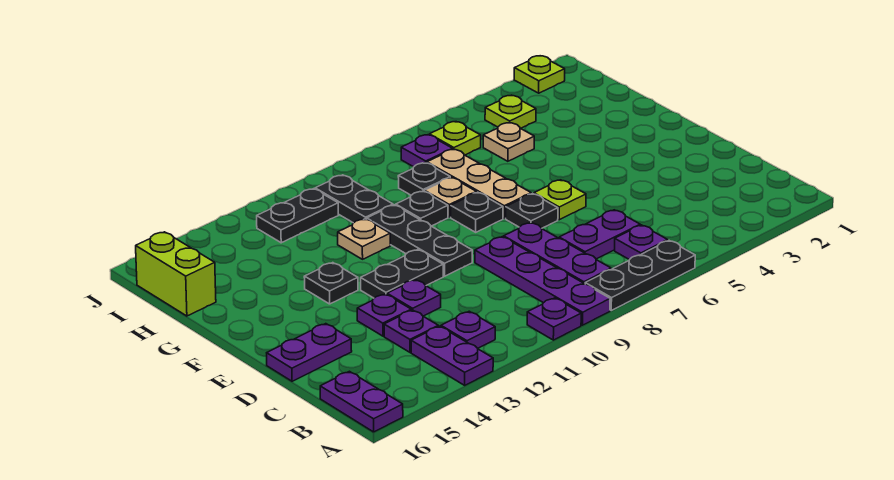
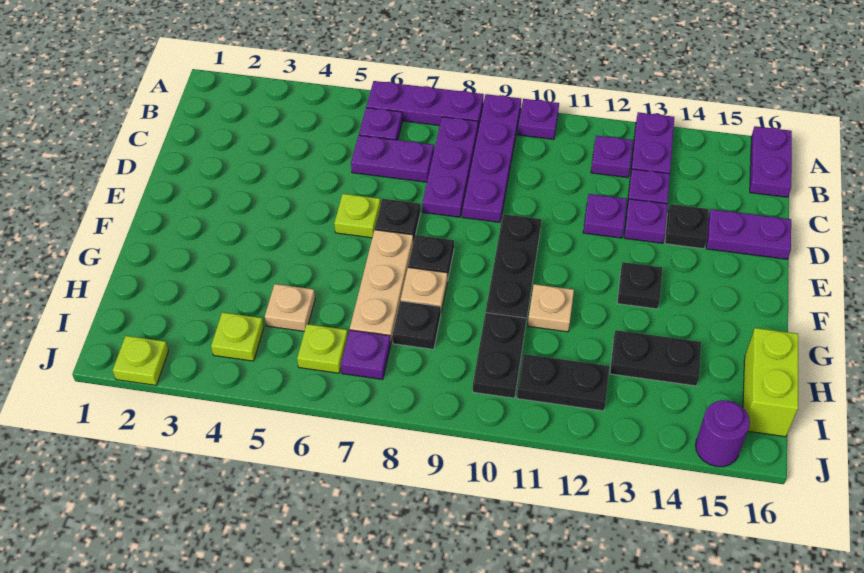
black plate A6:A8 level 1 -> purple plate A6:A8 level 1
black plate E11:E12 level 1 -> black plate H13:H14 level 1
black plate G9 level 1 -> black plate D14 level 1
none -> purple round brick J15 level 1

